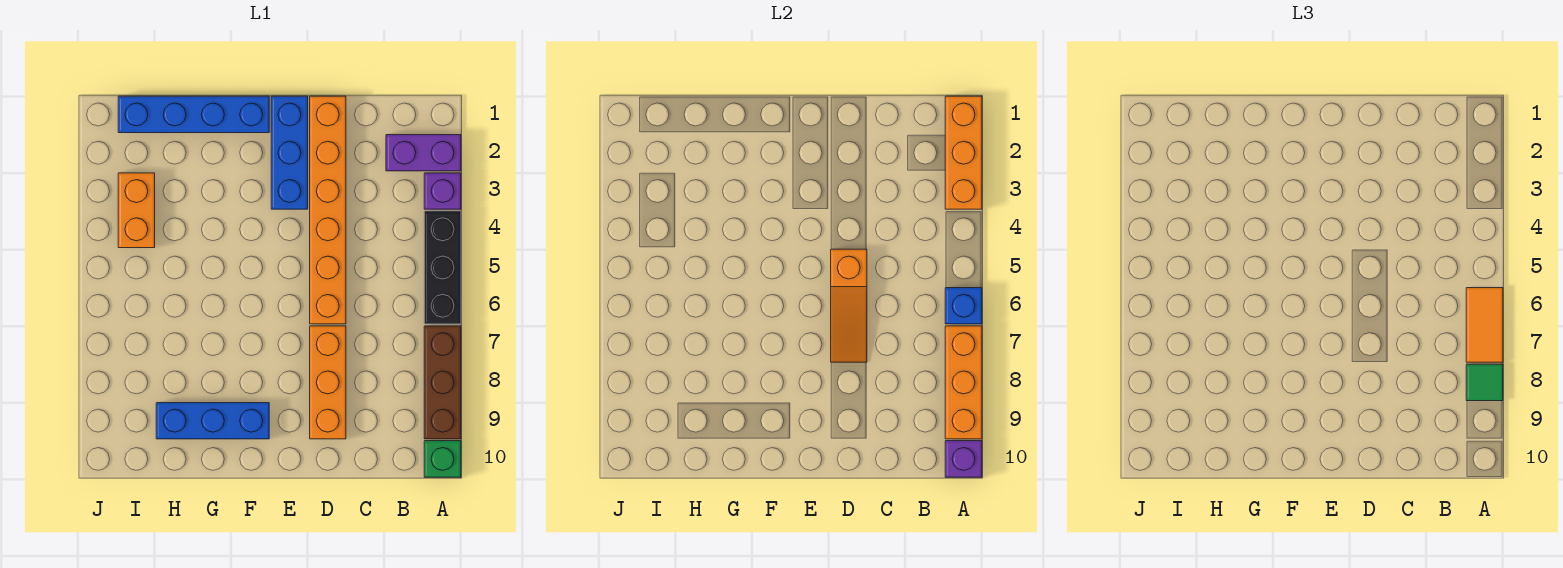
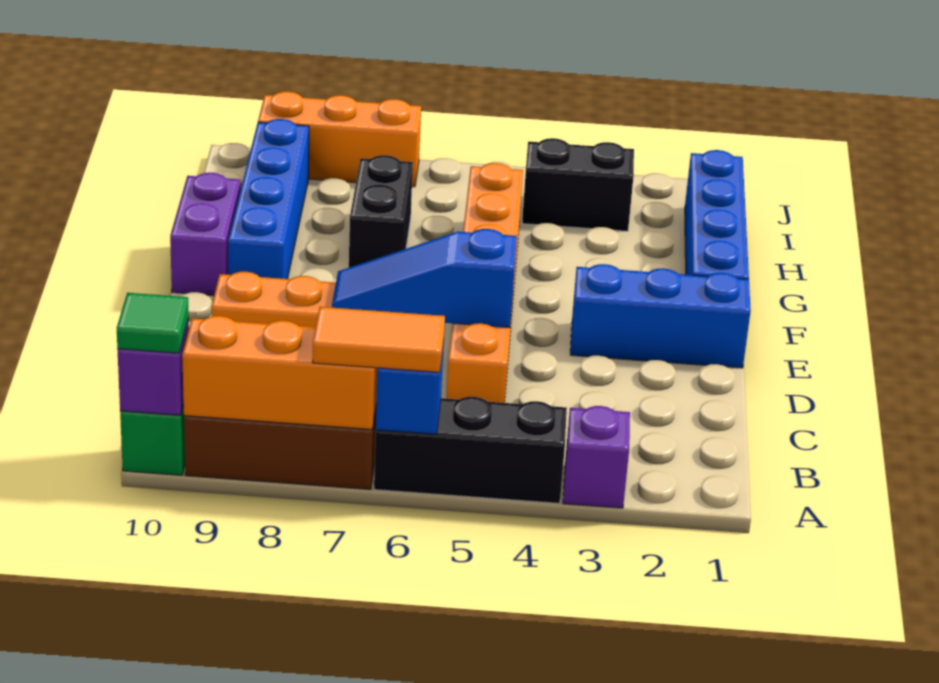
orange brick A1:A3 level 2 -> orange brick J7:J9 level 1
purple brick A2:B2 level 1 -> purple brick F10:G10 level 1
green tile A8 level 3 -> green tile A10 level 3
orange brick D1:D6 level 1 -> orange brick C5:H5 level 1
orange slope D5:D7 level 2 top 5 -> blue slope D5:D7 level 2 top 5
blue brick F9:H9 level 1 -> blue brick F9:I9 level 1
none -> black brick G7:H7 level 1
orange brick I3:I4 level 1 -> black brick I3:I4 level 1

